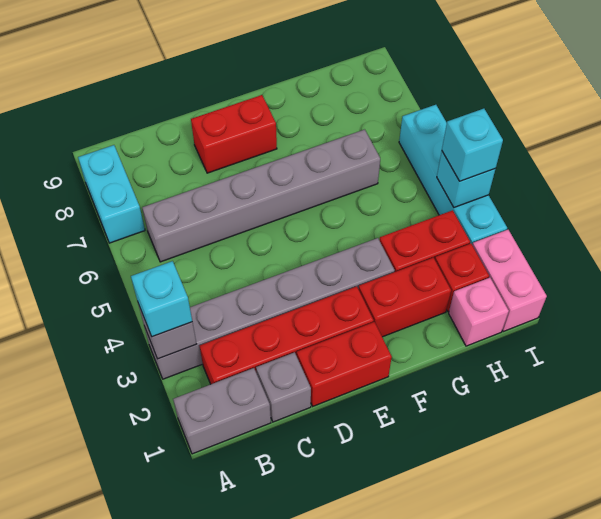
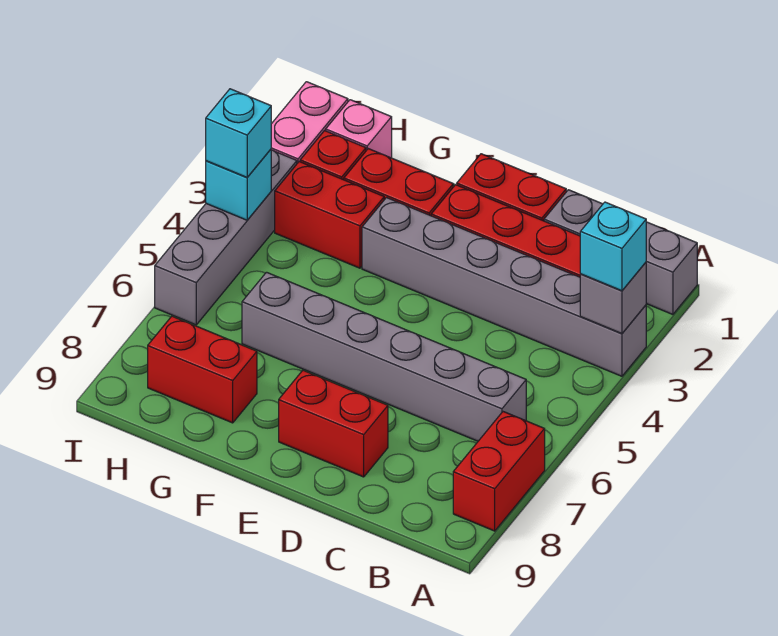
cyan brick A7:A8 level 1 -> red brick A7:A8 level 1
none -> red brick G8:H8 level 1
cyan brick I3:I6 level 1 -> grey brick I3:I6 level 1

